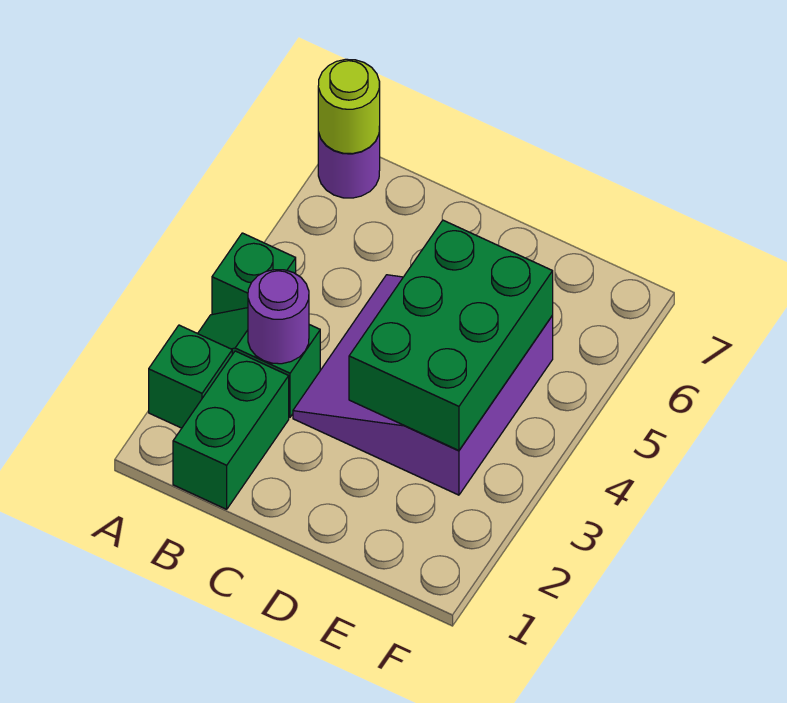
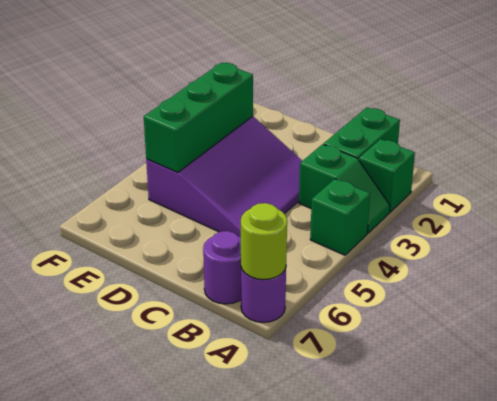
purple round brick B3 level 2 -> purple round brick B7 level 1
green brick D3:E5 level 2 -> green brick E3:E5 level 2

